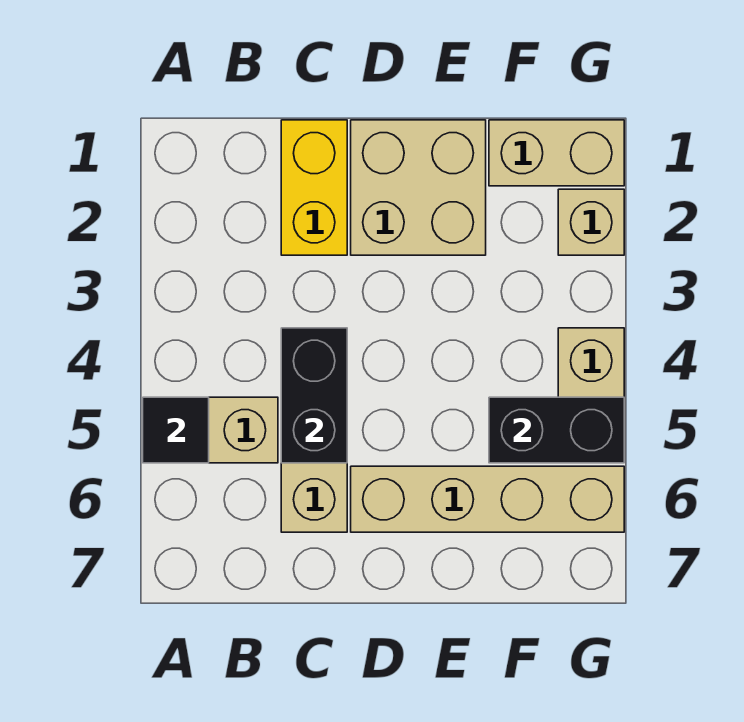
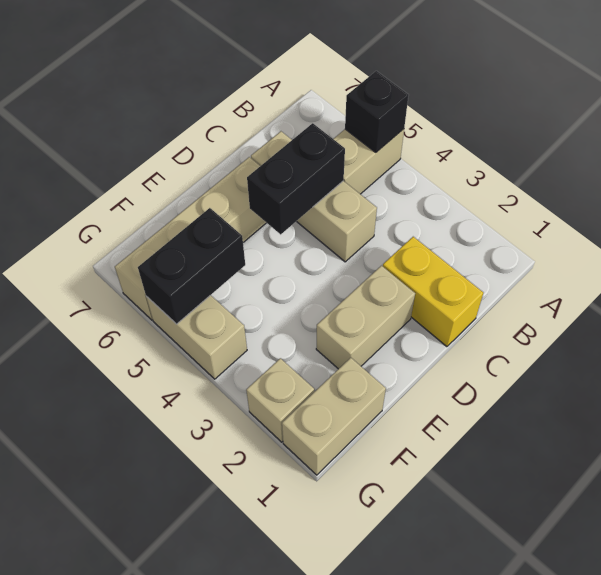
black tile A5 level 2 -> black brick A5 level 2
black brick C4:C5 level 2 -> black brick C5:D5 level 2
tan brick D1:E2 level 1 -> tan brick D2:E2 level 1

